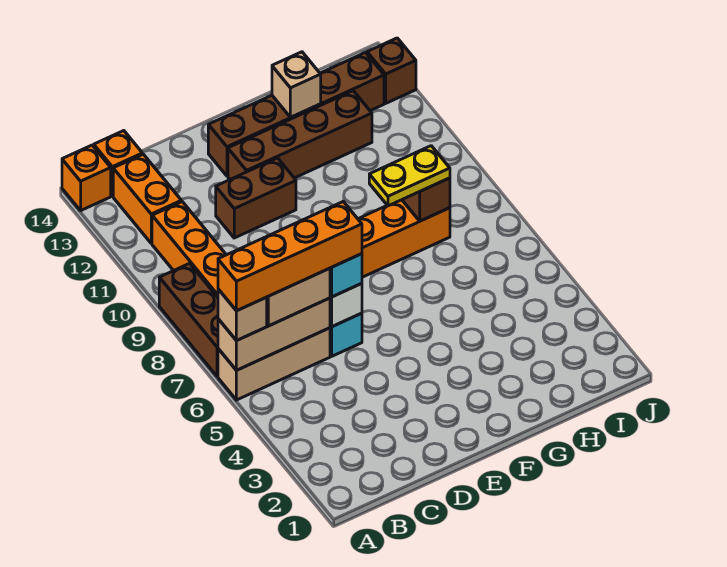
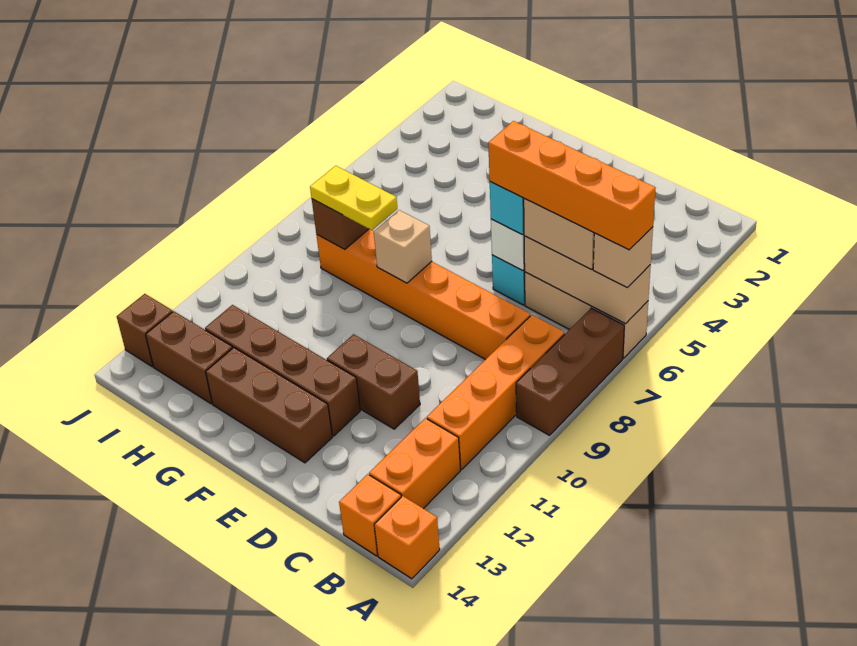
tan brick G13 level 2 -> tan brick F8 level 2

